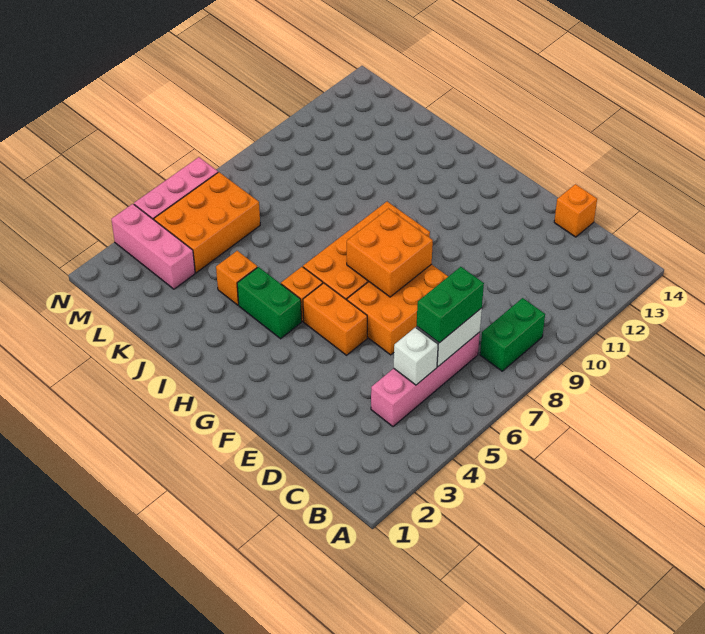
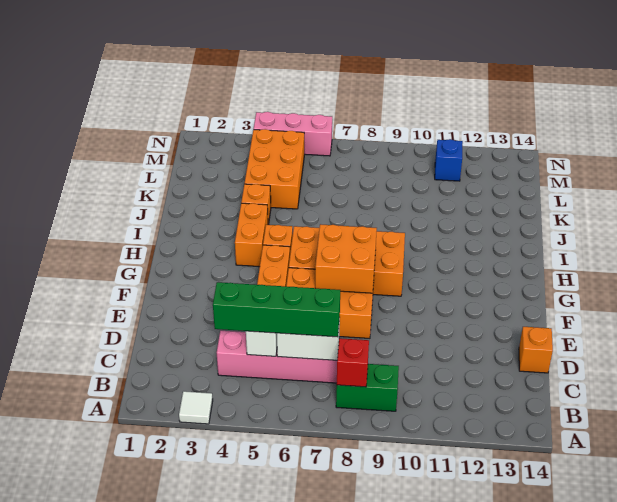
none -> white tile A3 level 1
none -> red brick B8 level 2
green brick C6:C7 level 3 -> green brick C4:C7 level 3
green brick H4:I4 level 1 -> orange brick H4:I4 level 1
pink brick L3:N3 level 1 -> none
orange brick L4:M6 level 1 -> orange brick K4:M5 level 1
none -> blue brick M11 level 1

